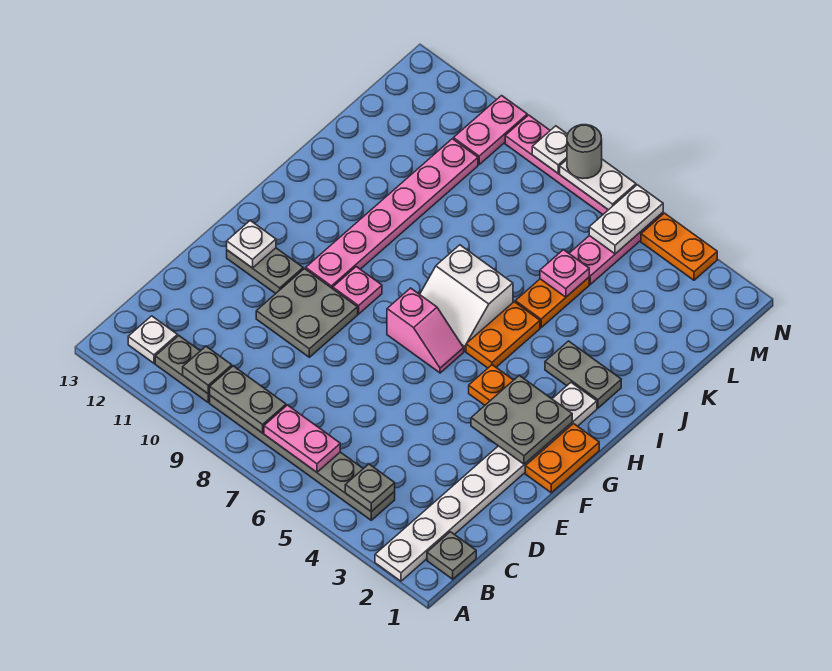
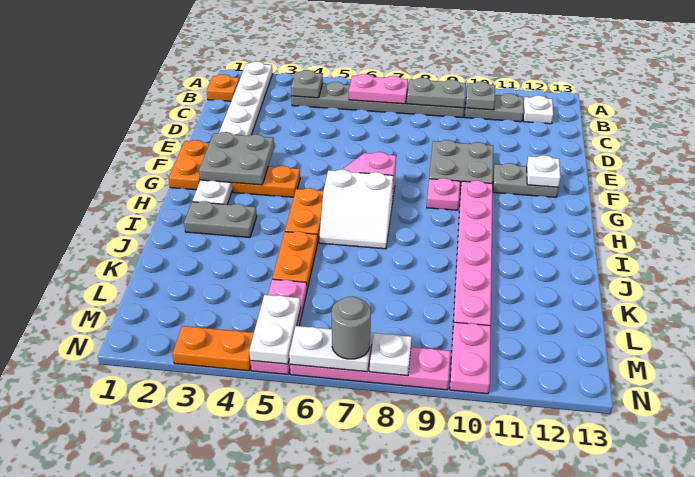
grey plate B1 level 1 -> orange plate B1 level 1
white slope H6:I7 level 1 top I -> white slope H6:I7 level 1 top H
pink plate K5 level 2 -> none

